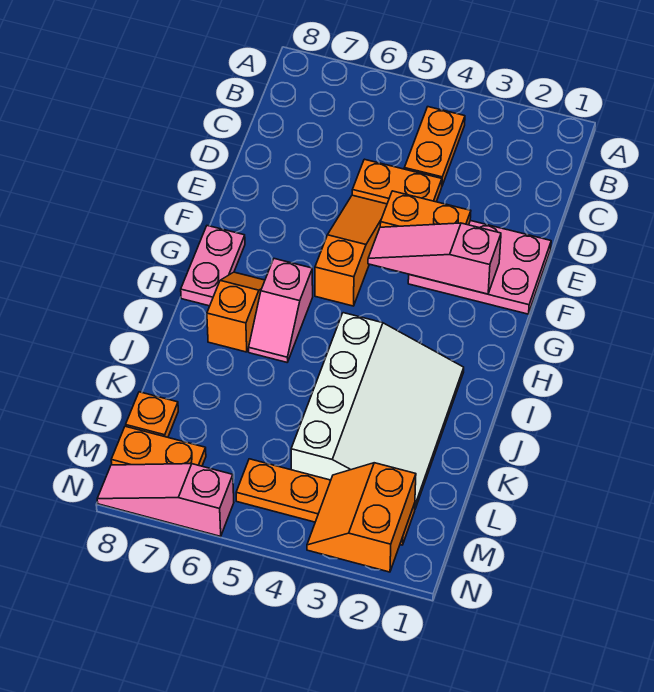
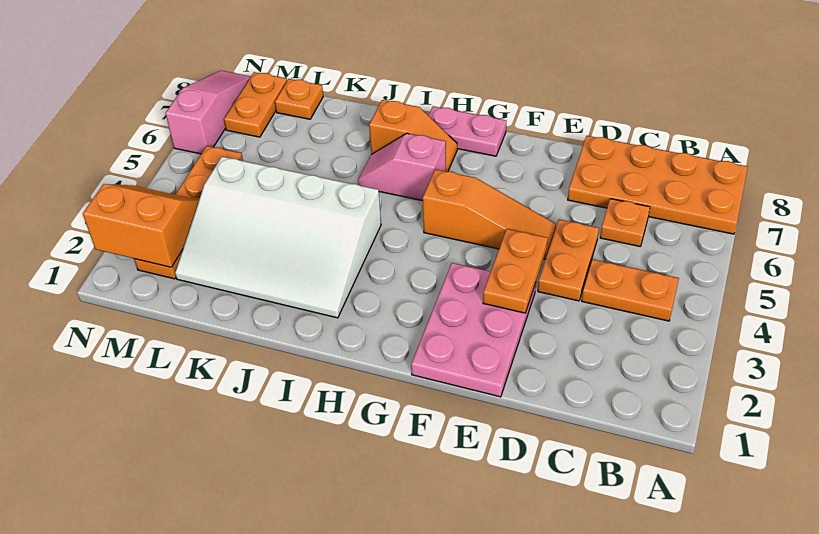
none -> orange plate A7:D8 level 1
none -> orange plate C6 level 1
pink slope F2:F4 level 2 top 2 -> none

